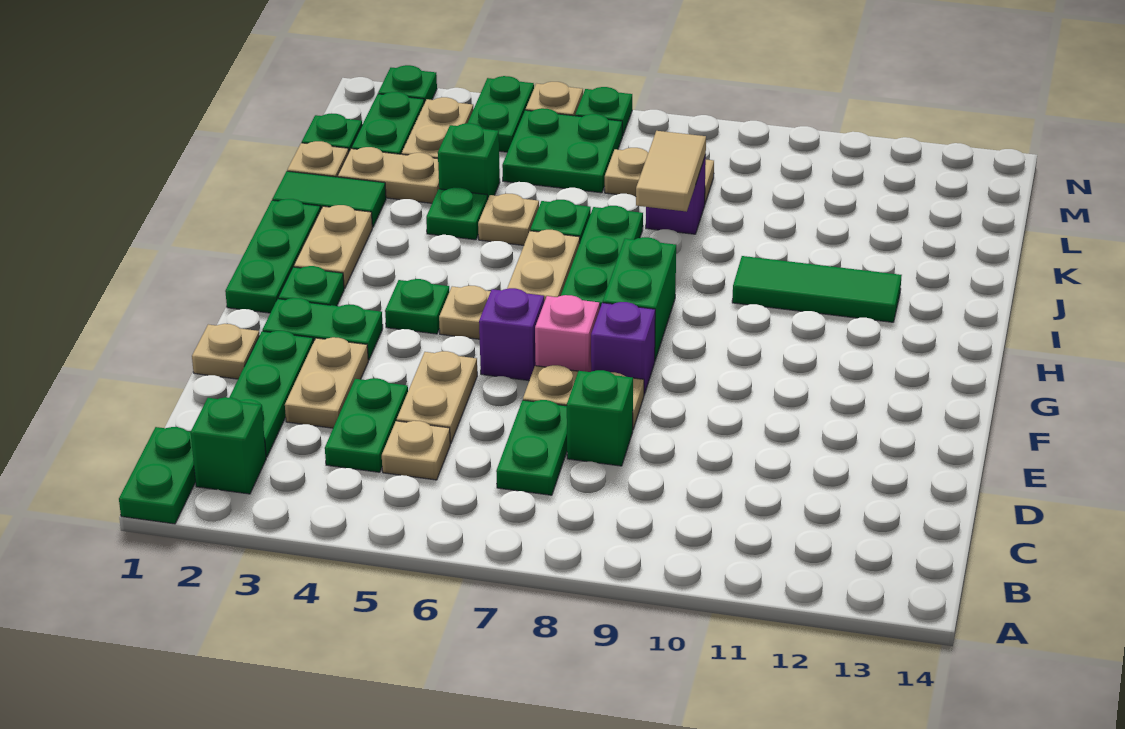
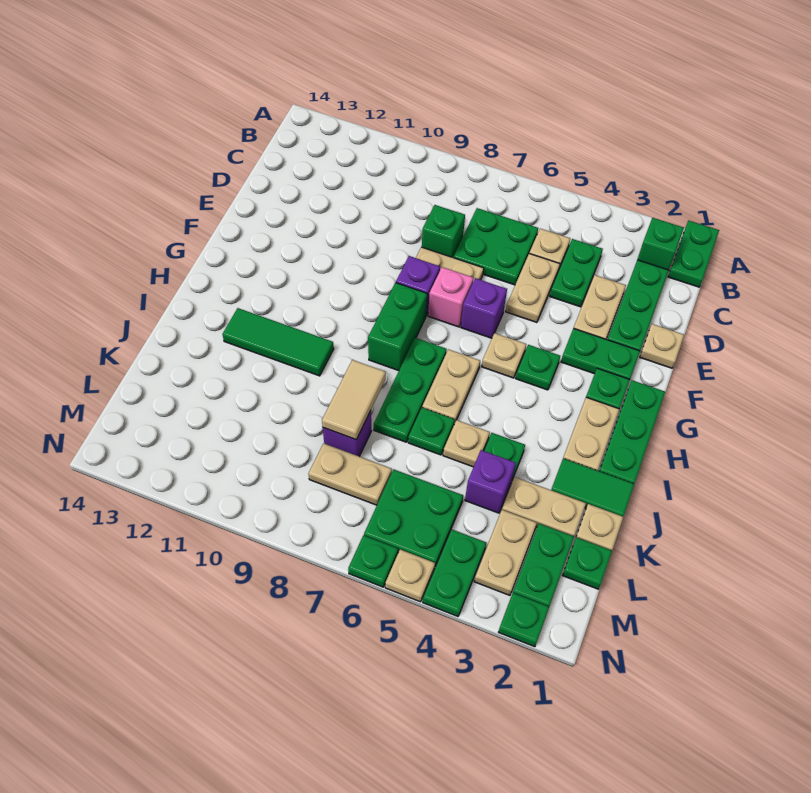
green plate C7:D7 level 1 -> green plate C6:D7 level 1
green brick K4 level 1 -> purple brick K4 level 1

